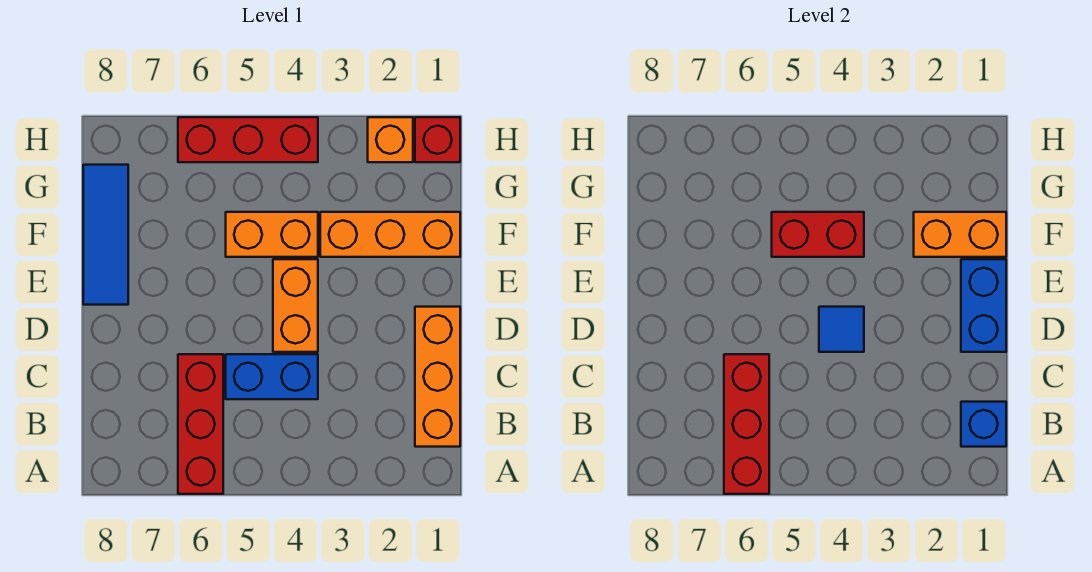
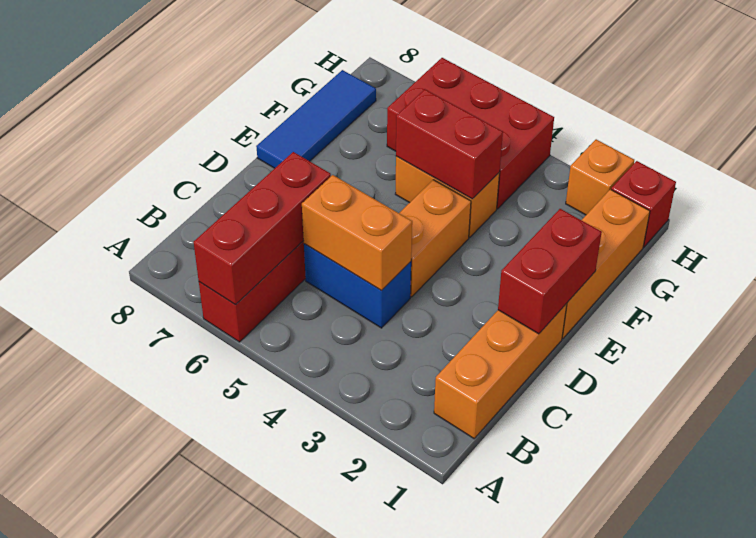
blue brick B1 level 2 -> none
blue brick D1:E1 level 2 -> red brick D1:E1 level 2
blue tile D4 level 2 -> none
orange brick F1:F3 level 1 -> orange brick E1:G1 level 1
orange brick F1:F2 level 2 -> orange brick C4:C5 level 2
red brick H4:H6 level 1 -> red brick G4:H6 level 1

